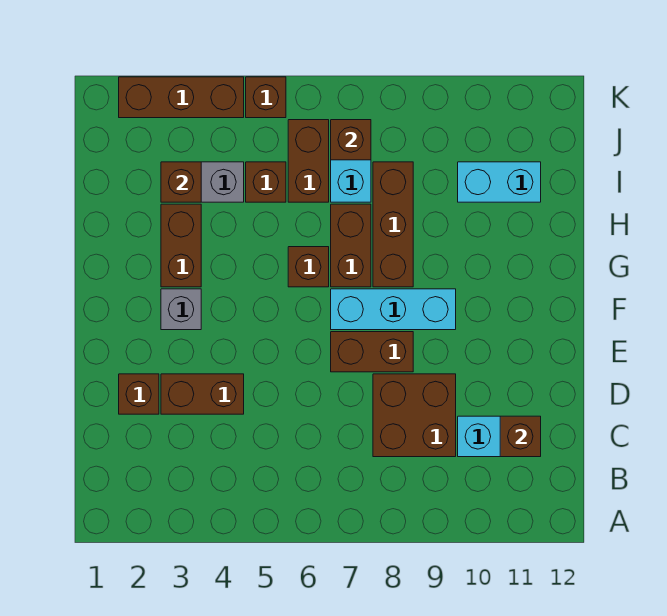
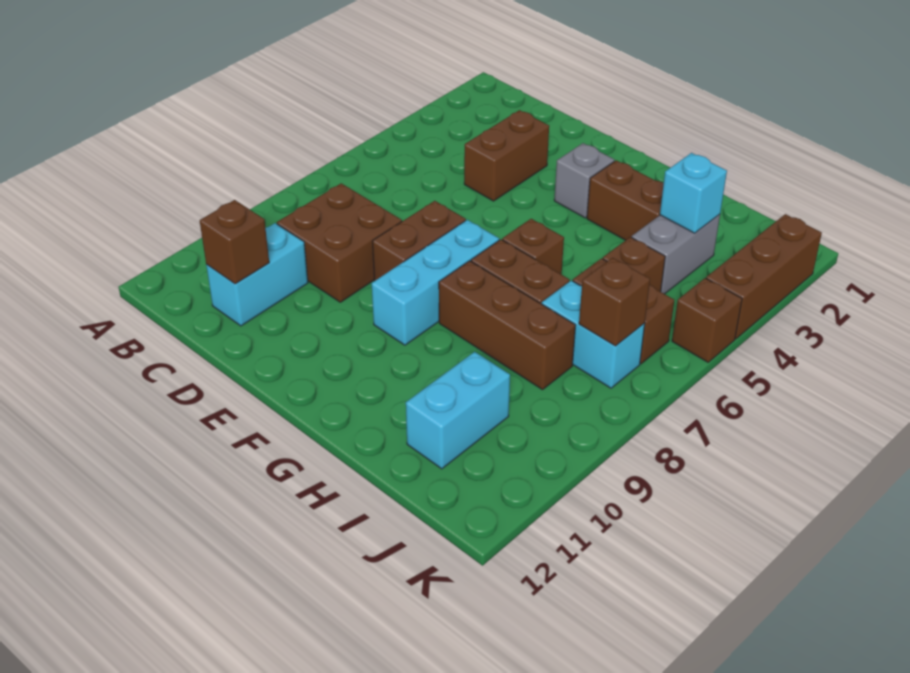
brown brick D2 level 1 -> none
brown brick I3 level 2 -> cyan brick I3 level 2

